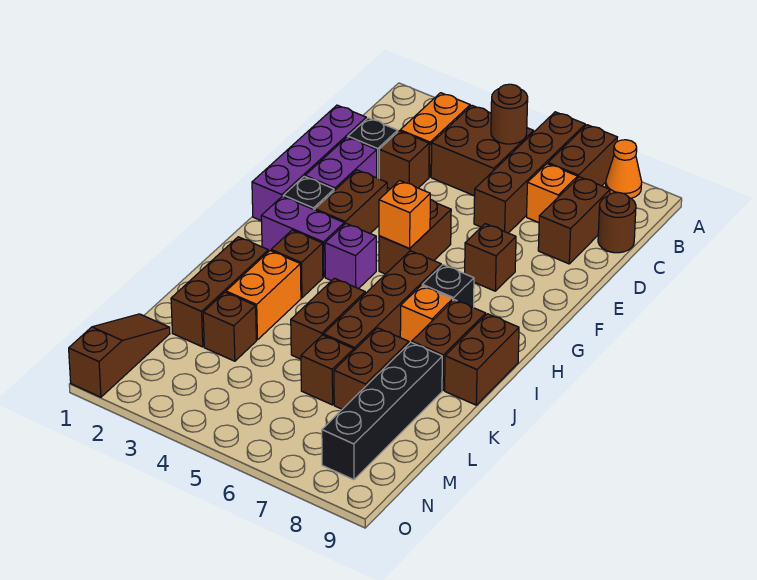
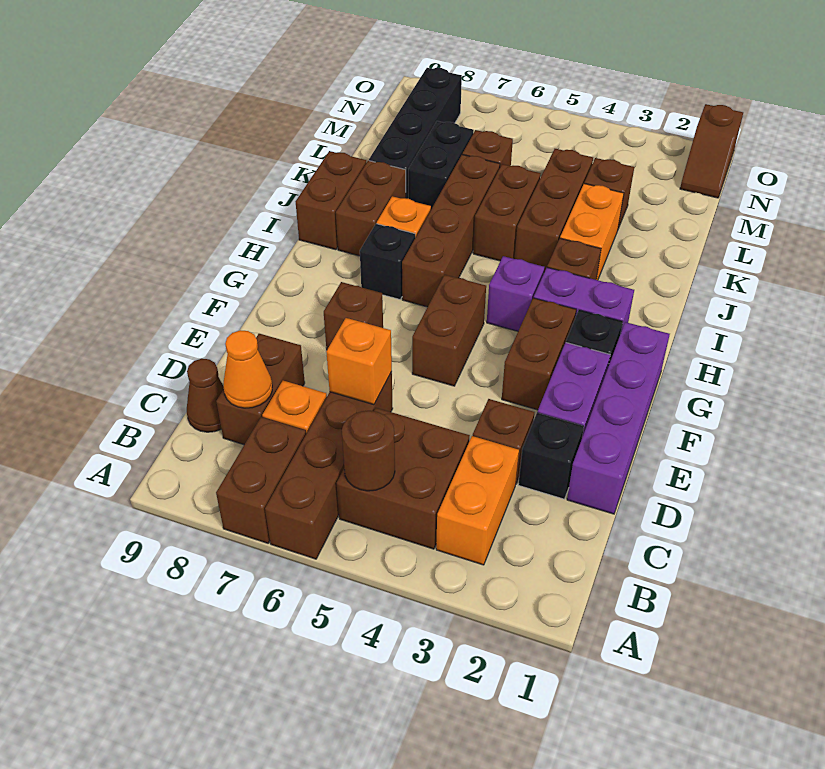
orange cone A8 level 1 -> orange cone C8 level 2
brown round brick C9 level 1 -> brown cone C9 level 1
orange brick G5 level 2 -> orange brick D6 level 2
brown brick J2:L2 level 1 -> brown brick J4:L4 level 1
brown brick K7:L7 level 1 -> black brick K7:L7 level 1
brown slope M1:O1 level 1 top O -> brown slope N1:O1 level 1 top O

